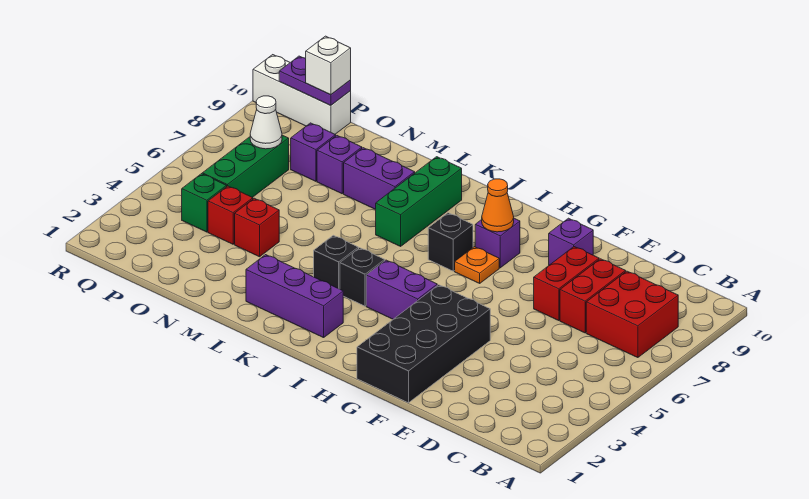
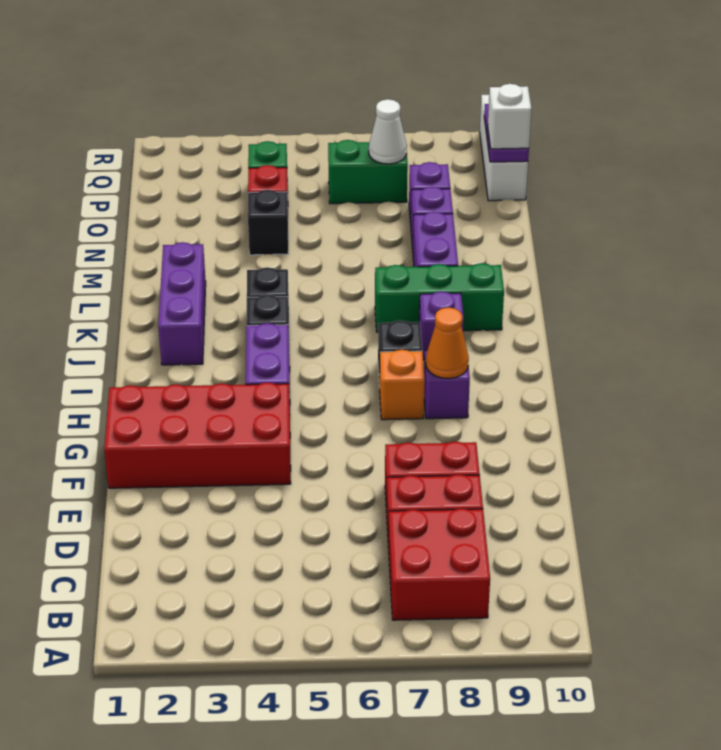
black brick F1:G4 level 1 -> red brick F1:G4 level 1
purple brick F9 level 1 -> purple brick J8 level 1
orange plate H7 level 1 -> orange brick H7 level 1
red brick N4 level 1 -> black brick N4 level 1
green brick P5:P7 level 1 -> green brick P6:P7 level 1

